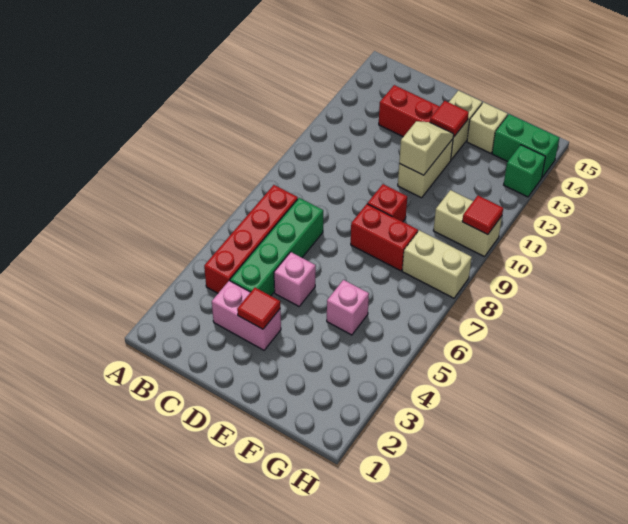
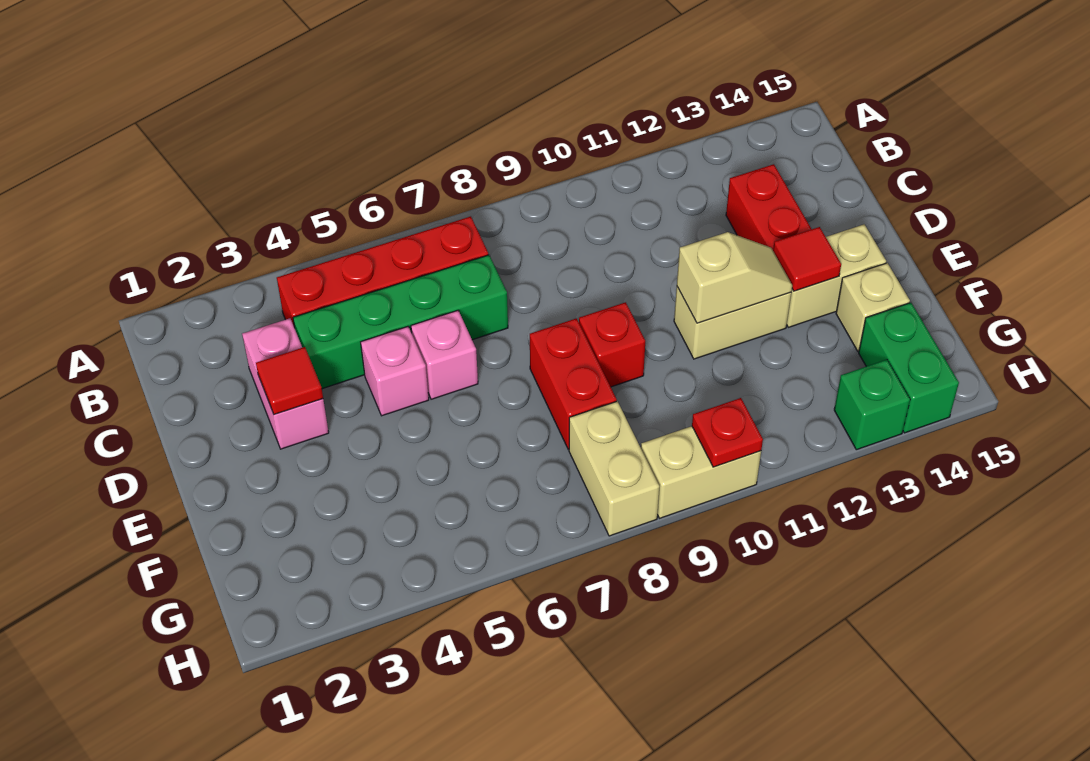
pink brick F5 level 1 -> pink brick D6 level 1
tan brick G10:H10 level 1 -> tan brick H9:H10 level 1
red tile H10 level 2 -> red plate H10 level 2

